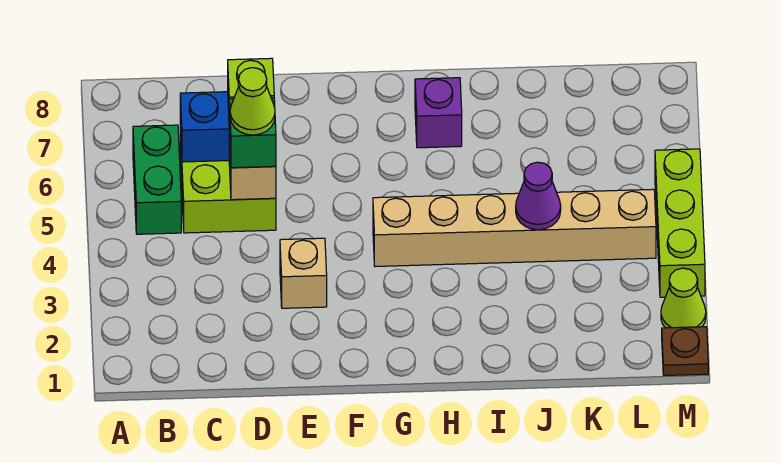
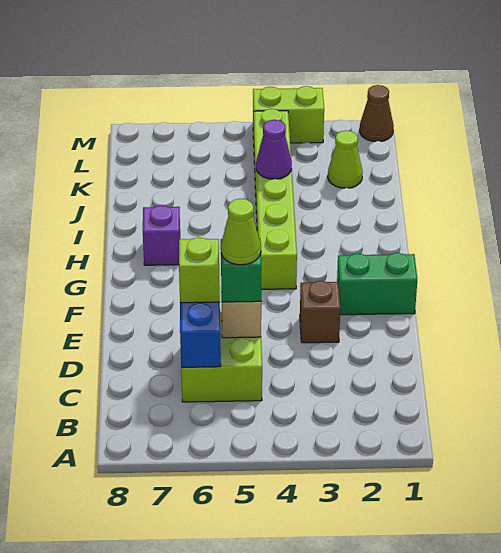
green brick B5:B6 level 1 -> green brick F1:F2 level 1
tan brick E3 level 1 -> brown brick E3 level 1
tan brick G4:L4 level 1 -> lime brick G4:L4 level 1
brown plate M1 level 1 -> brown cone M1 level 1
lime cone M2 level 1 -> lime cone K2 level 1
lime brick M3:M5 level 1 -> lime brick M3:M4 level 1

